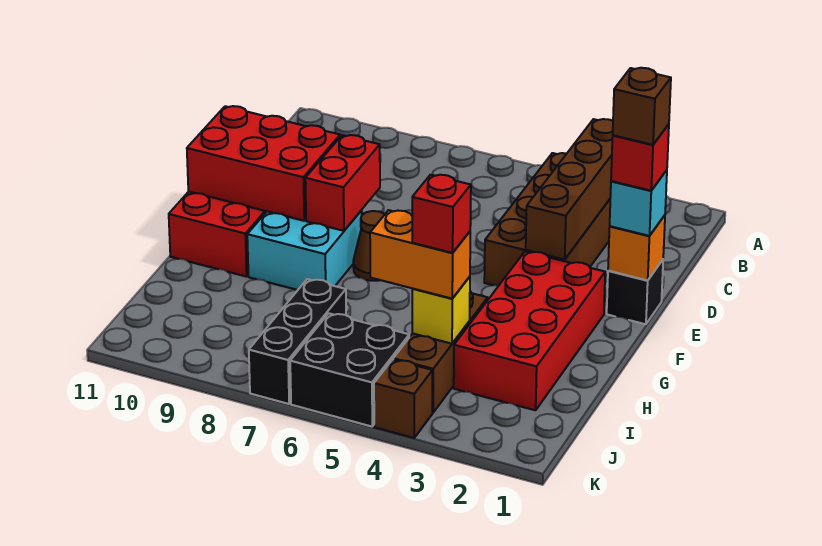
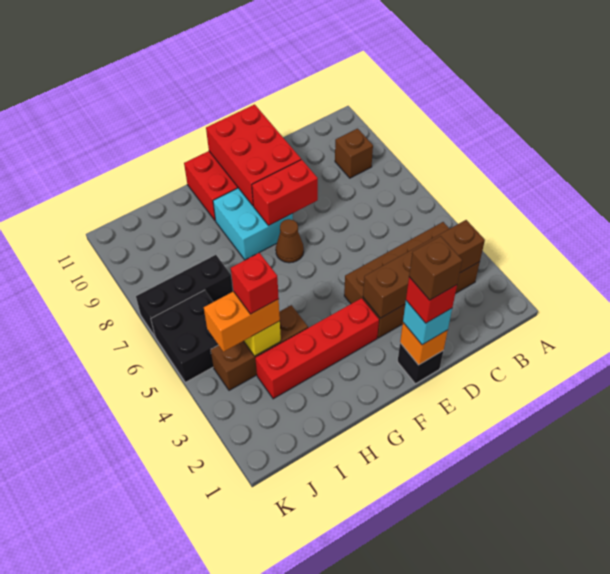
red brick F2:I3 level 1 -> red brick F3:I3 level 1
orange brick I4:I5 level 3 -> orange brick I4:J4 level 3
brown brick K4 level 1 -> brown brick B9 level 1

